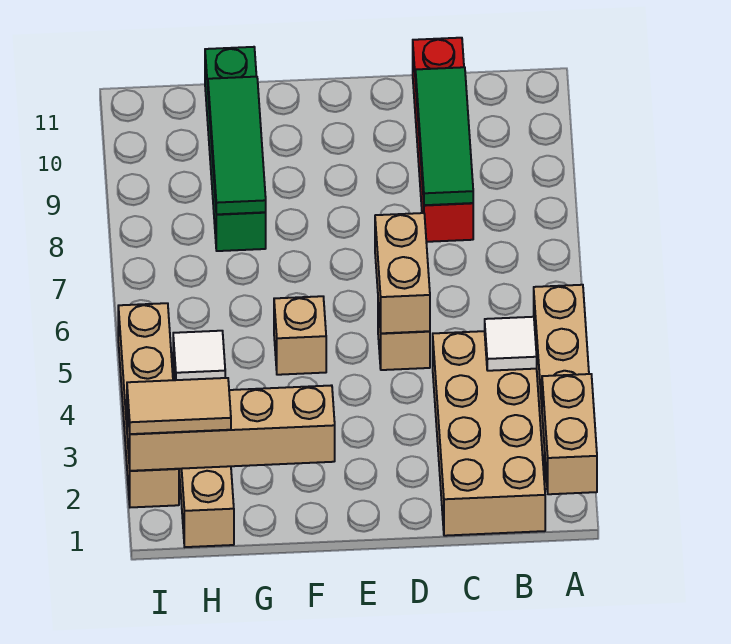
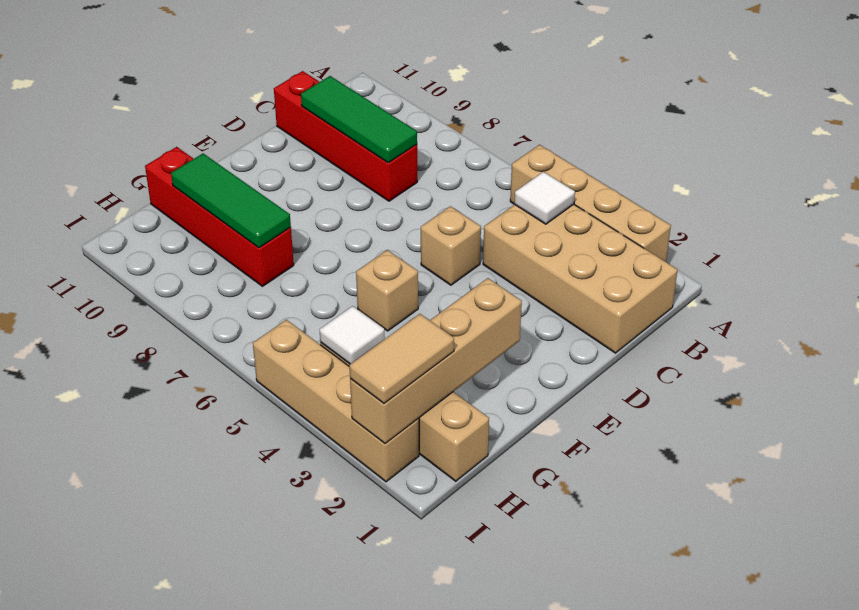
tan brick A1:A2 level 2 -> none
tan brick D5:D6 level 2 -> none
green brick G8:G11 level 1 -> red brick G8:G11 level 1

